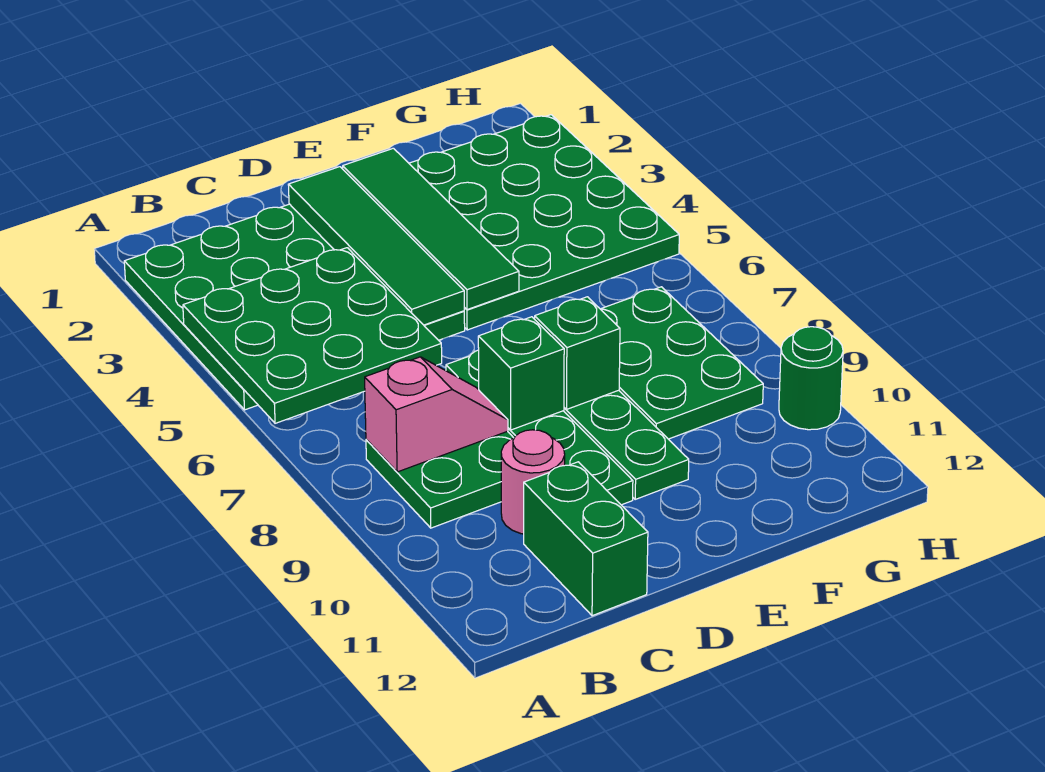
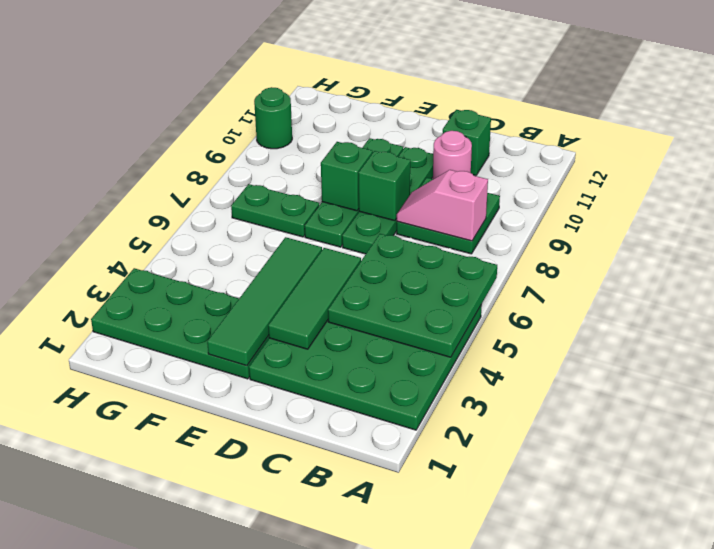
green brick C11:C12 level 1 -> green brick C11 level 1
green tile D2:D5 level 2 -> green tile D3:D5 level 2
green plate E2:H5 level 1 -> green plate E2:H3 level 1
green plate F7:G9 level 1 -> green plate F7:G7 level 1

